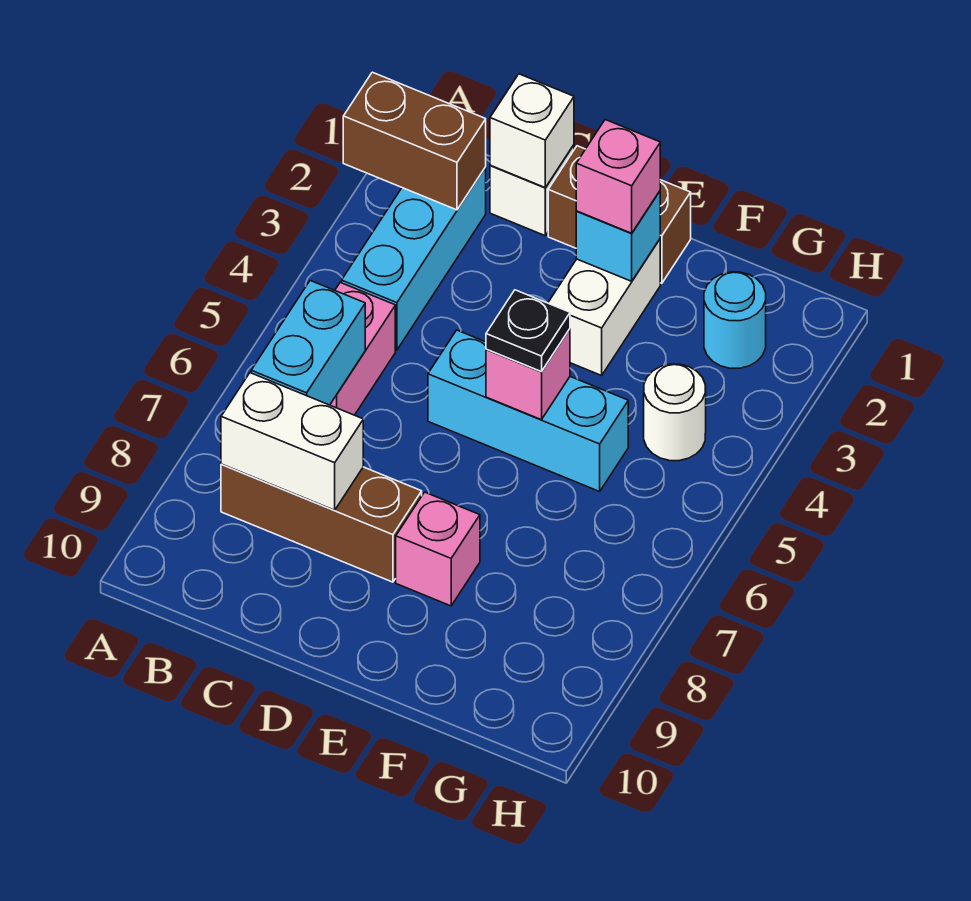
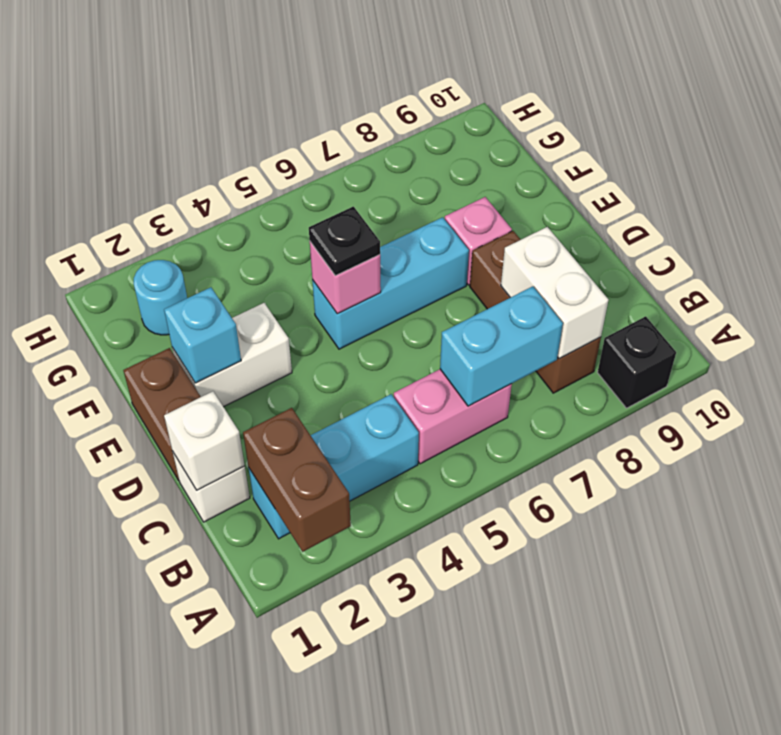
none -> black brick A9 level 1
cyan brick D5:F5 level 1 -> cyan brick E5:E7 level 1
pink brick E2 level 3 -> none
white round brick G4 level 1 -> none

